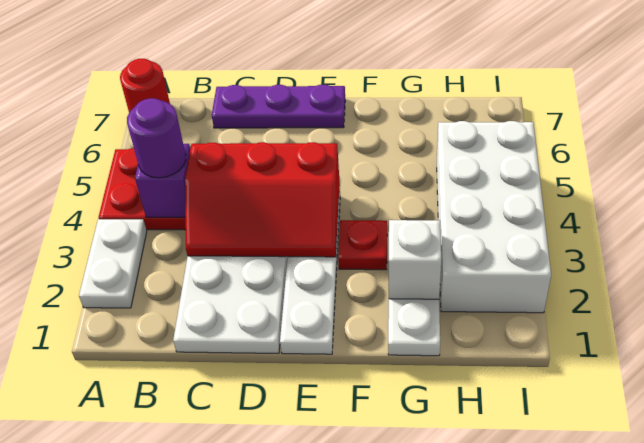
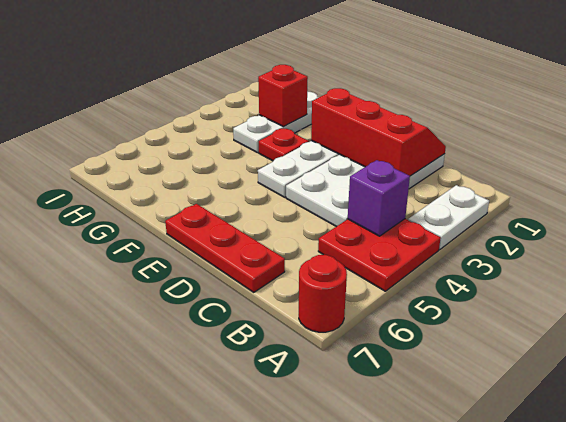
purple round brick B4 level 3 -> none
red slope C3:E4 level 2 top 4 -> red slope C1:E2 level 2 top 2
purple plate C7:E7 level 1 -> red plate C7:E7 level 1
white brick G2 level 2 -> red brick G2 level 2
white brick H2:I5 level 1 -> none

